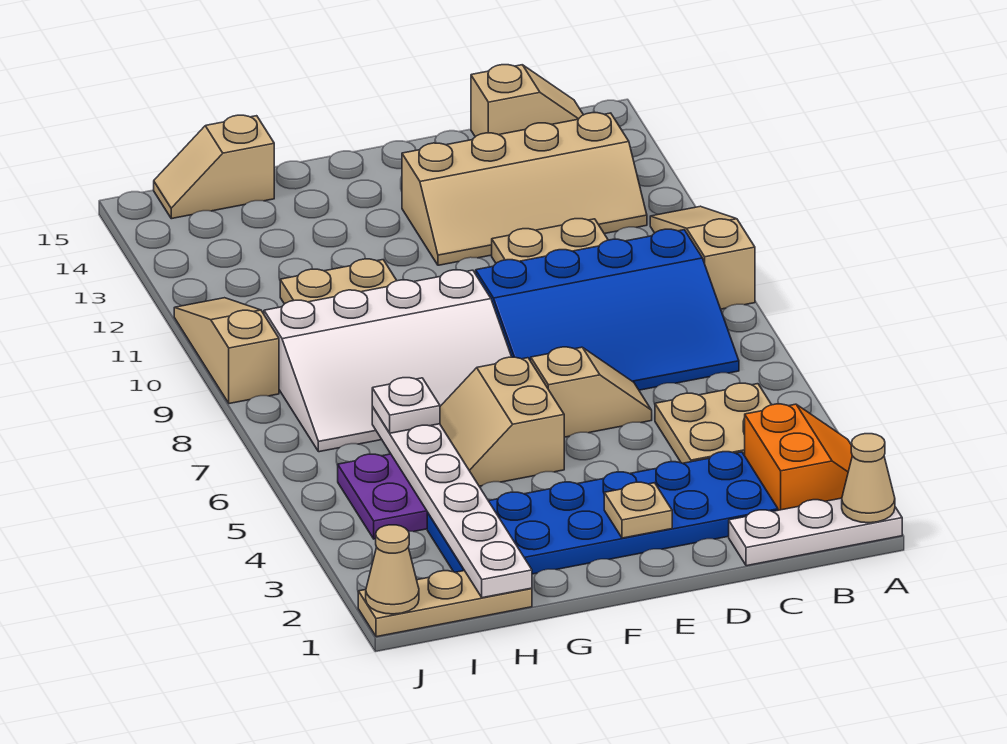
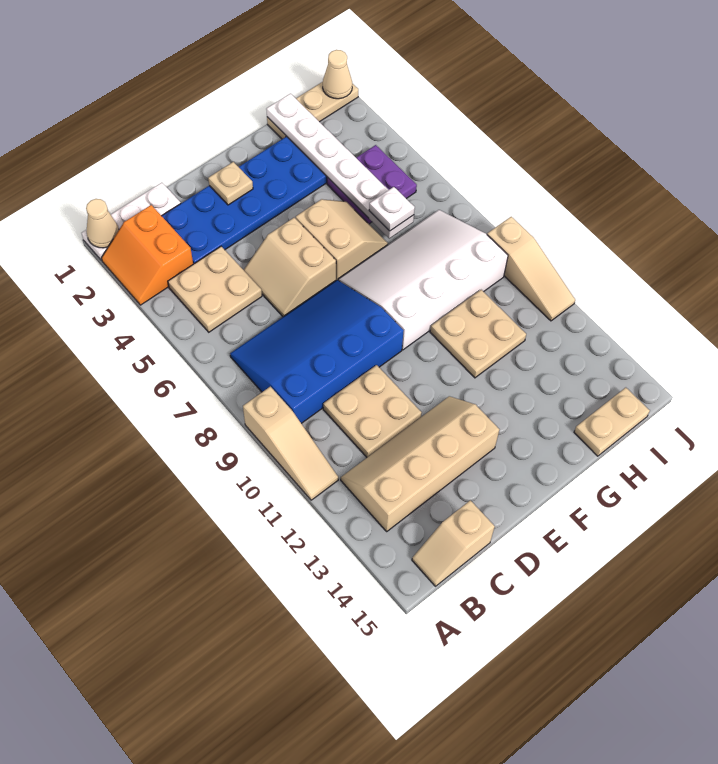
tan slope D6:E6 level 1 top E -> tan slope D5:E6 level 1 top E
tan slope H15:I15 level 1 top H -> tan plate H15:I15 level 1

